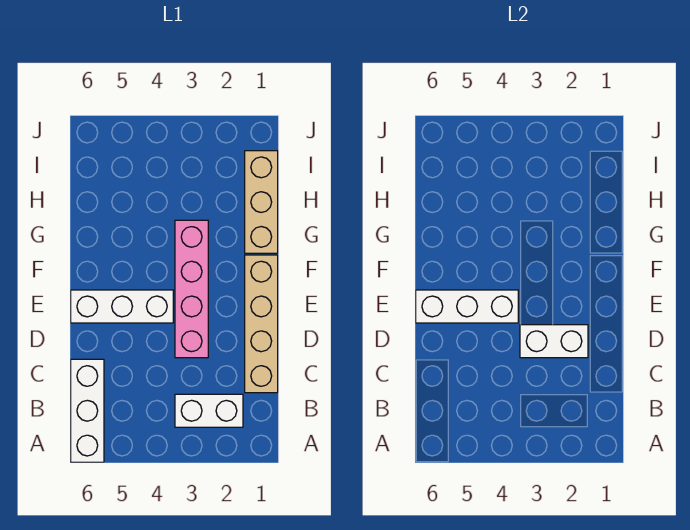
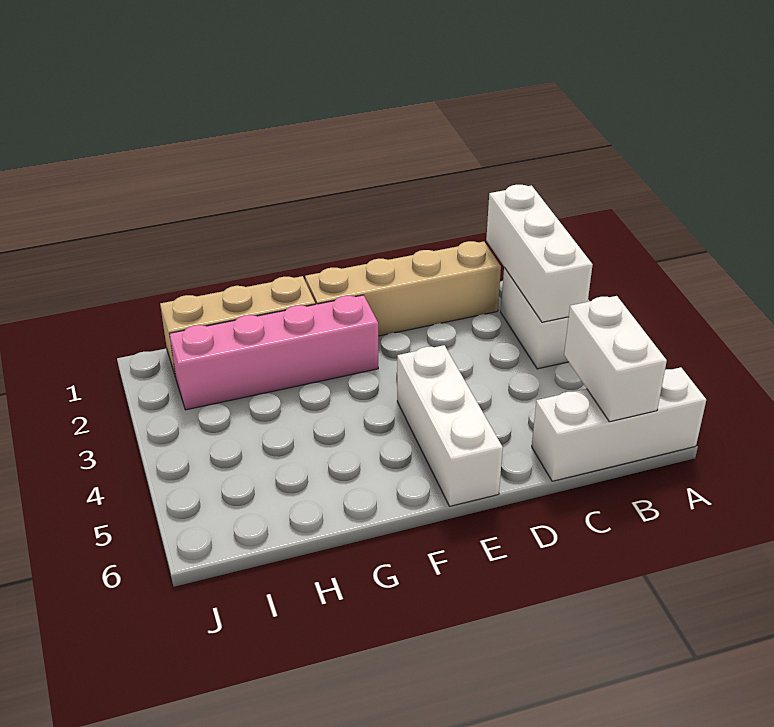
white brick D2:D3 level 2 -> white brick B5:B6 level 2
pink brick D3:G3 level 1 -> pink brick F2:I2 level 1
white brick E4:E6 level 2 -> white brick B1:B3 level 2

